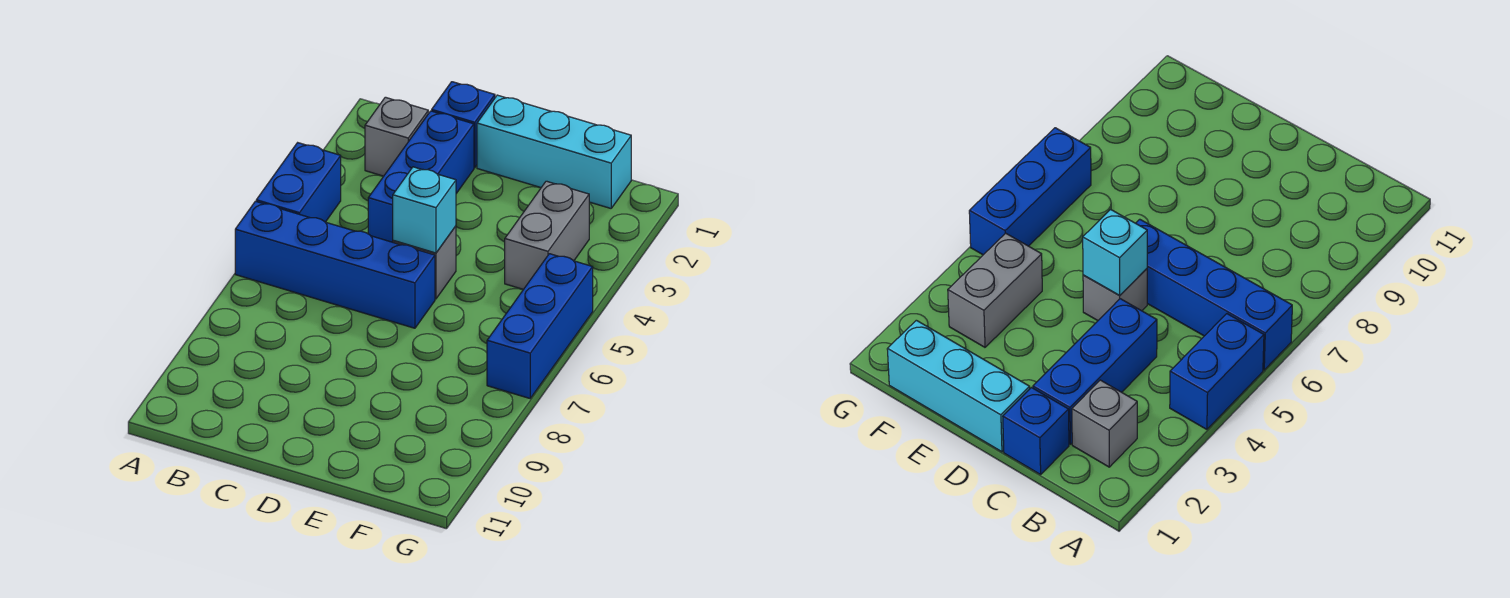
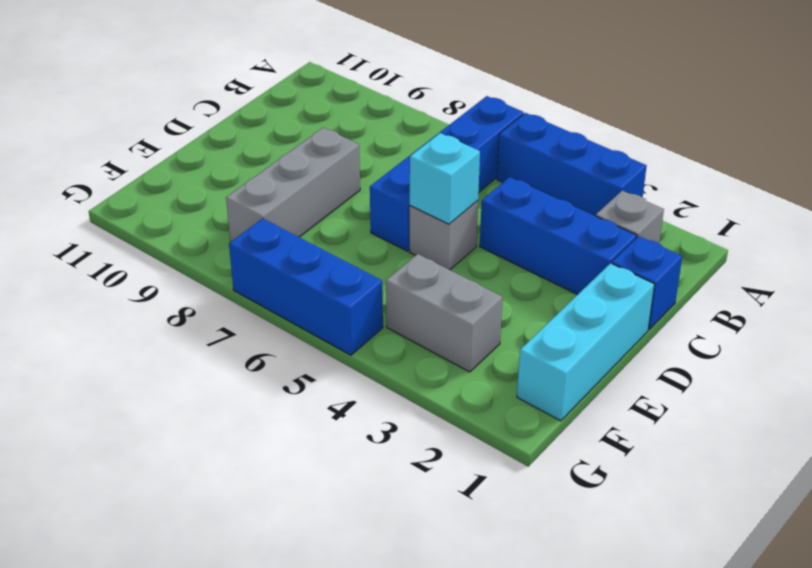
blue brick A4:A5 level 1 -> blue brick A3:A5 level 1
none -> grey brick D8:F8 level 1

